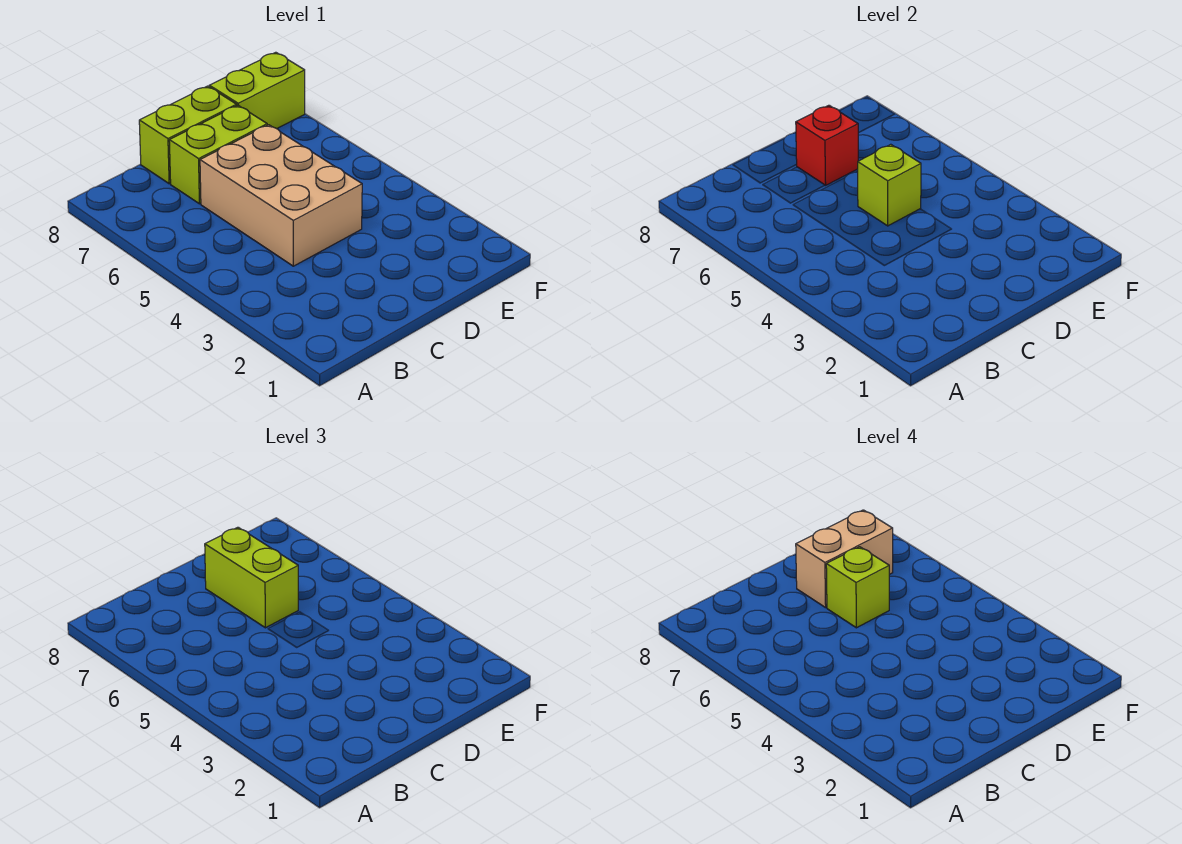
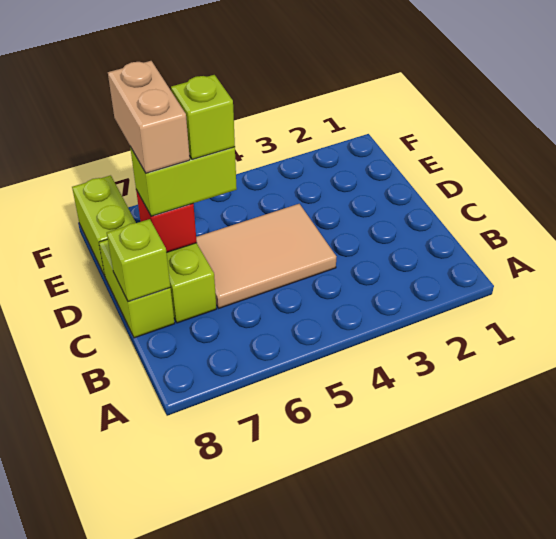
tan brick C4:D6 level 1 -> tan tile C4:D6 level 1
lime brick D5 level 2 -> lime brick C8 level 2

